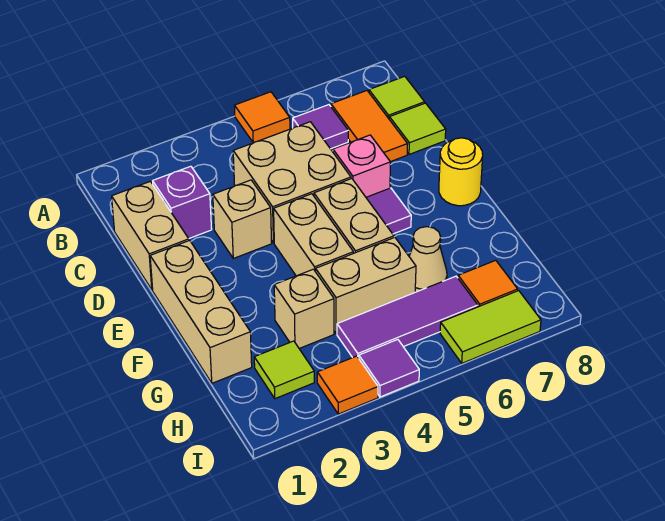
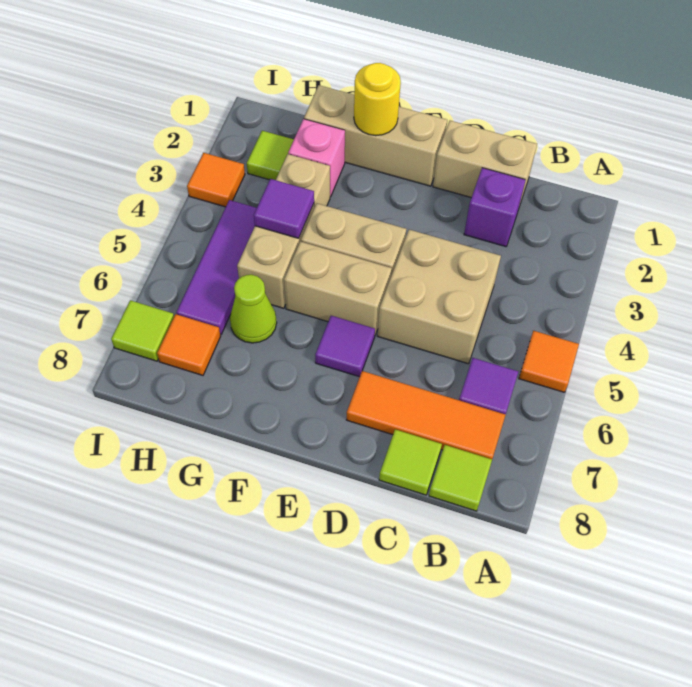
orange tile B7:C7 level 1 -> orange tile B7:D7 level 1
tan brick D3 level 1 -> none
pink brick D6 level 1 -> pink brick G2 level 1
yellow round brick E8 level 1 -> yellow round brick F1 level 2
tan cone G6 level 1 -> lime cone G6 level 1
purple tile I4 level 1 -> purple tile G4 level 2
lime tile I6:I7 level 1 -> lime tile I7 level 1

